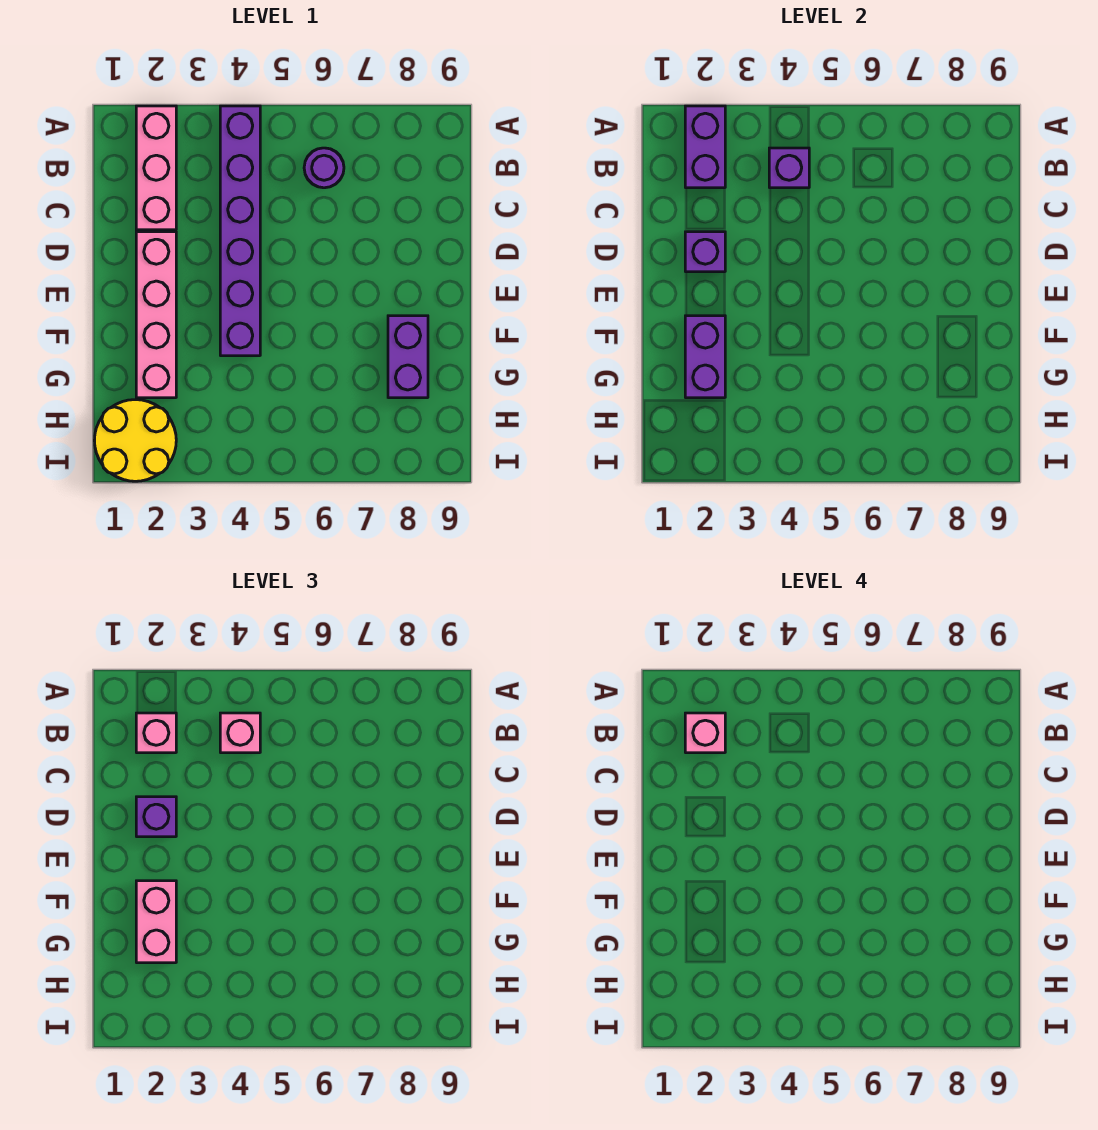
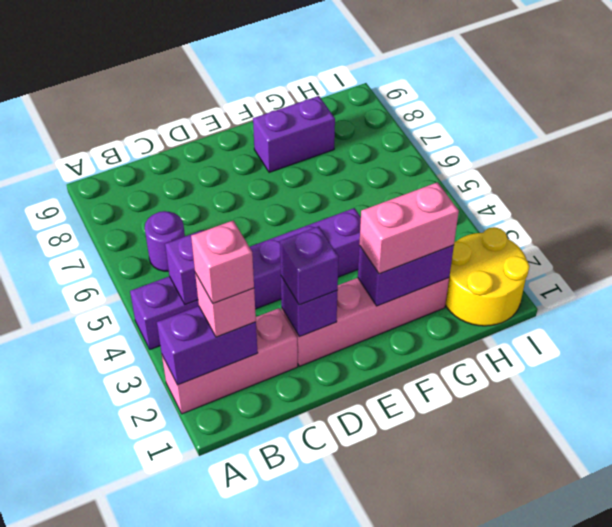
pink brick B4 level 3 -> none

